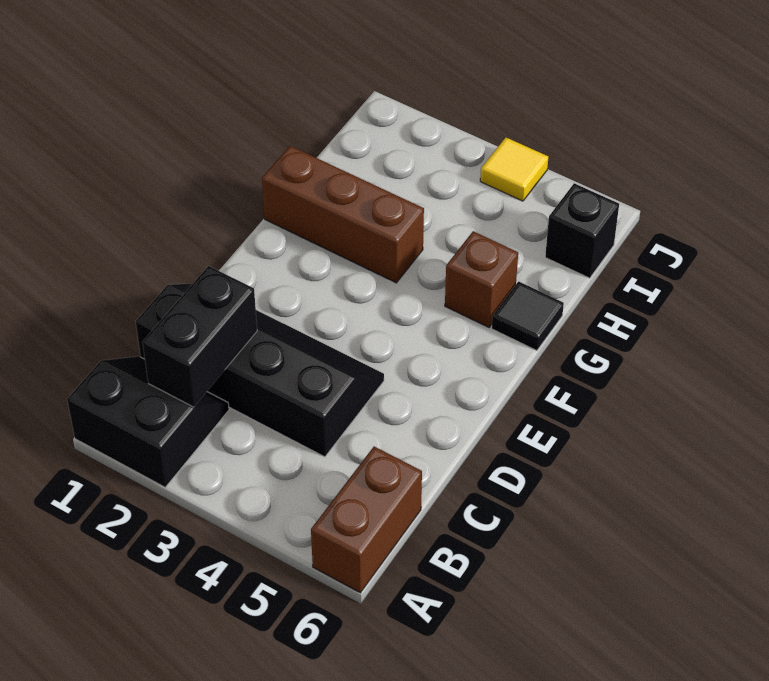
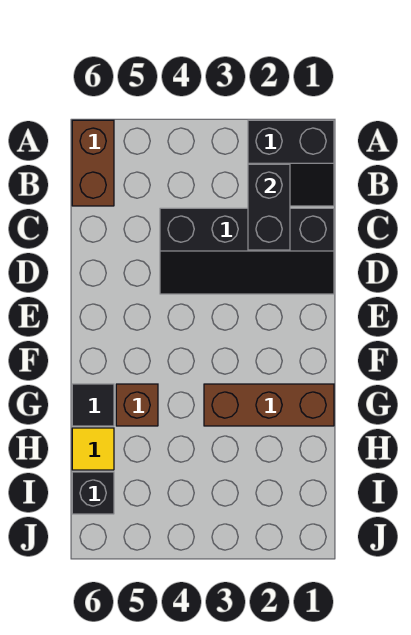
yellow tile J4 level 1 -> yellow tile H6 level 1

